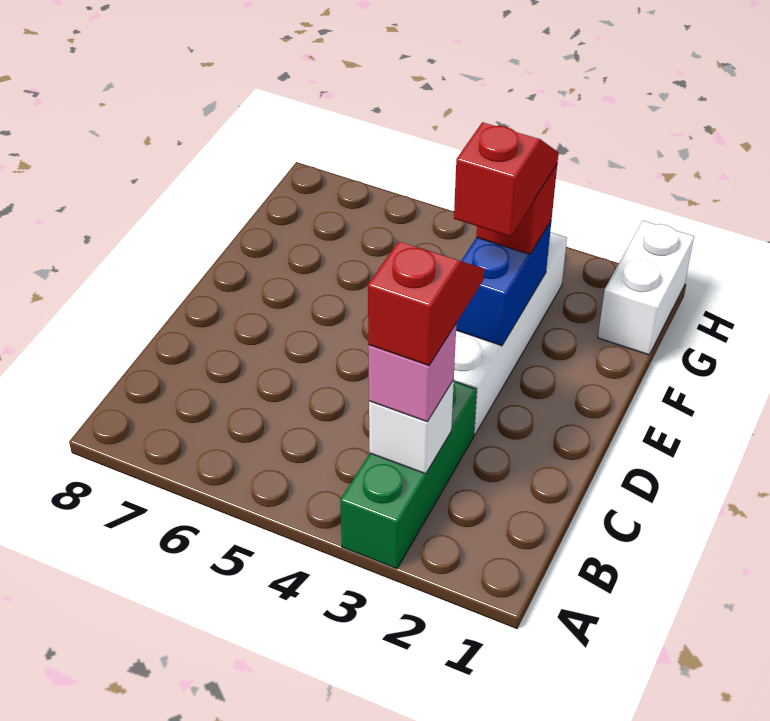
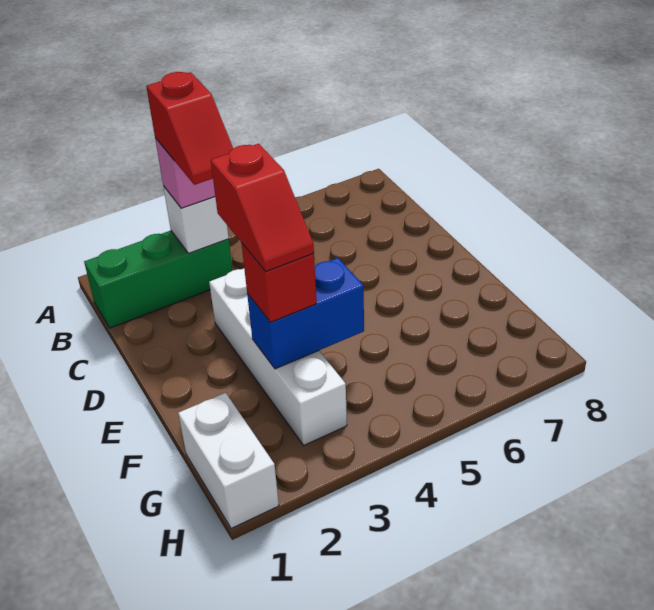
green brick A3:C3 level 1 -> green brick B1:B3 level 1
blue brick E3:F3 level 2 -> blue brick F3:F4 level 2

